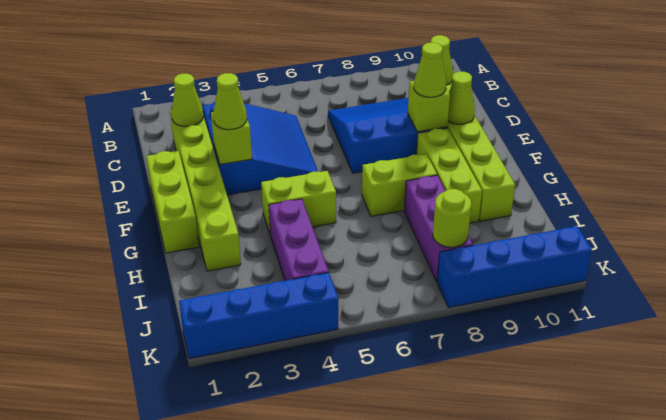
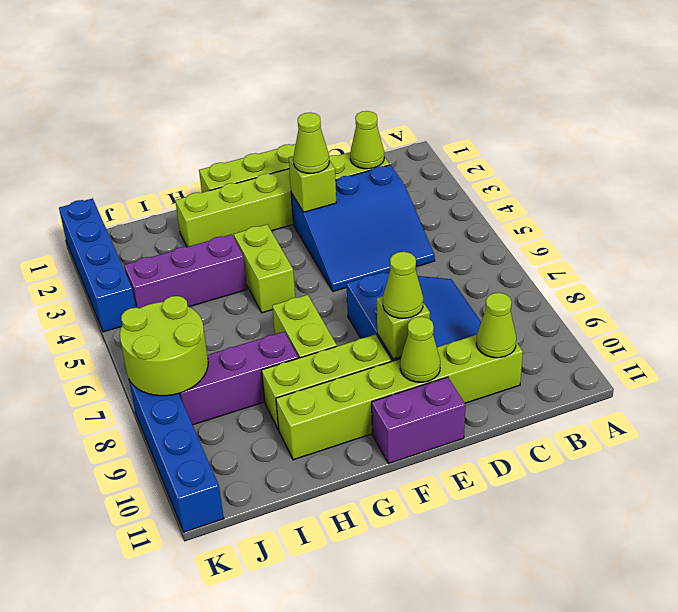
none -> purple brick E11:F11 level 1
lime round brick J8 level 2 -> lime round brick J7:K8 level 2

